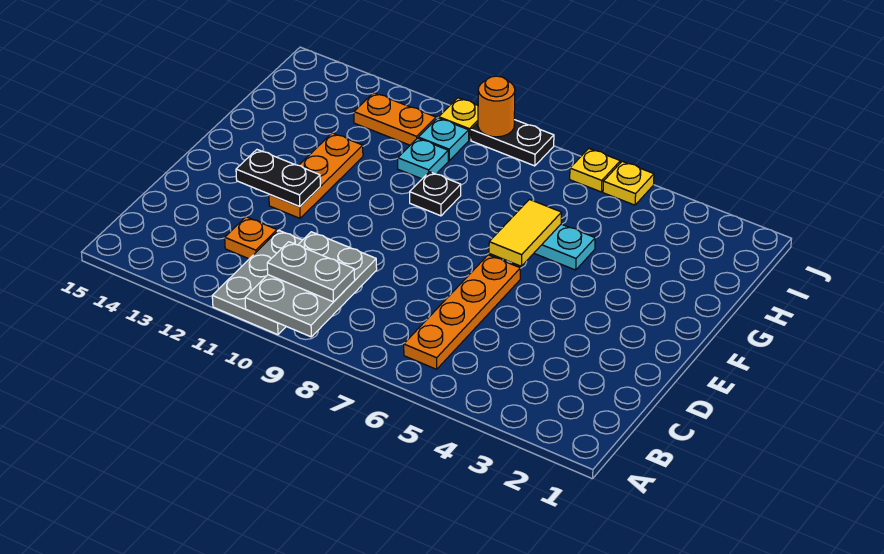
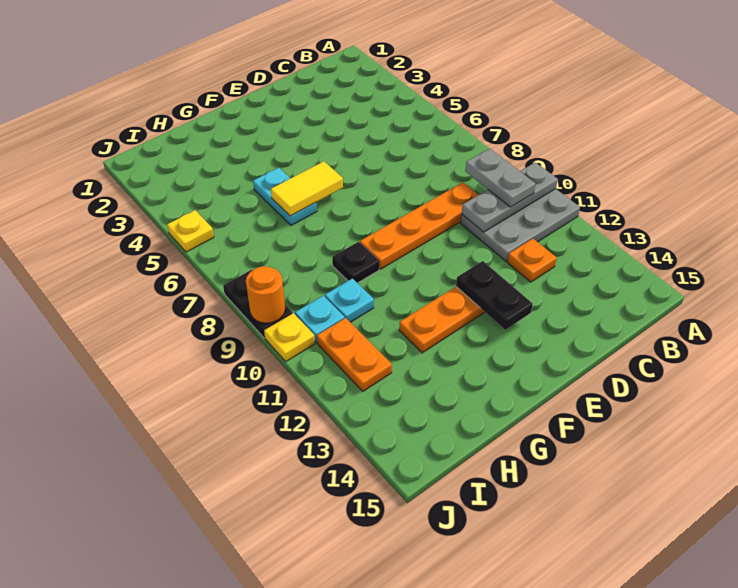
grey plate A9:C10 level 2 -> grey plate A10:C10 level 2
orange plate B6:E6 level 1 -> orange plate C9:F9 level 1
yellow plate J6 level 1 -> none

